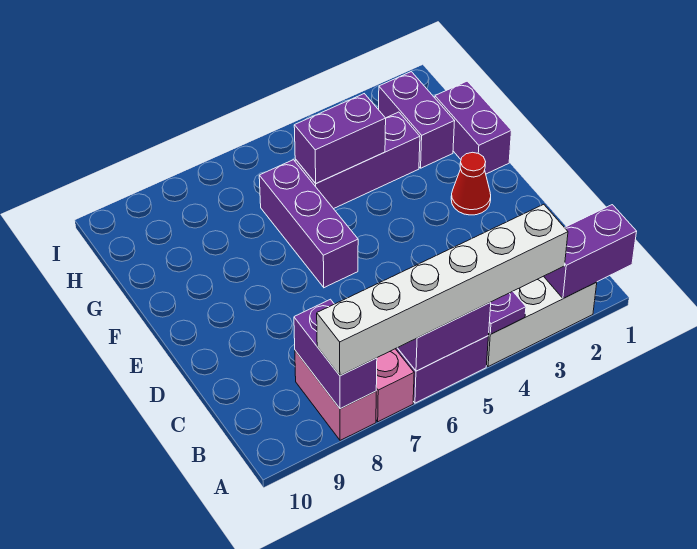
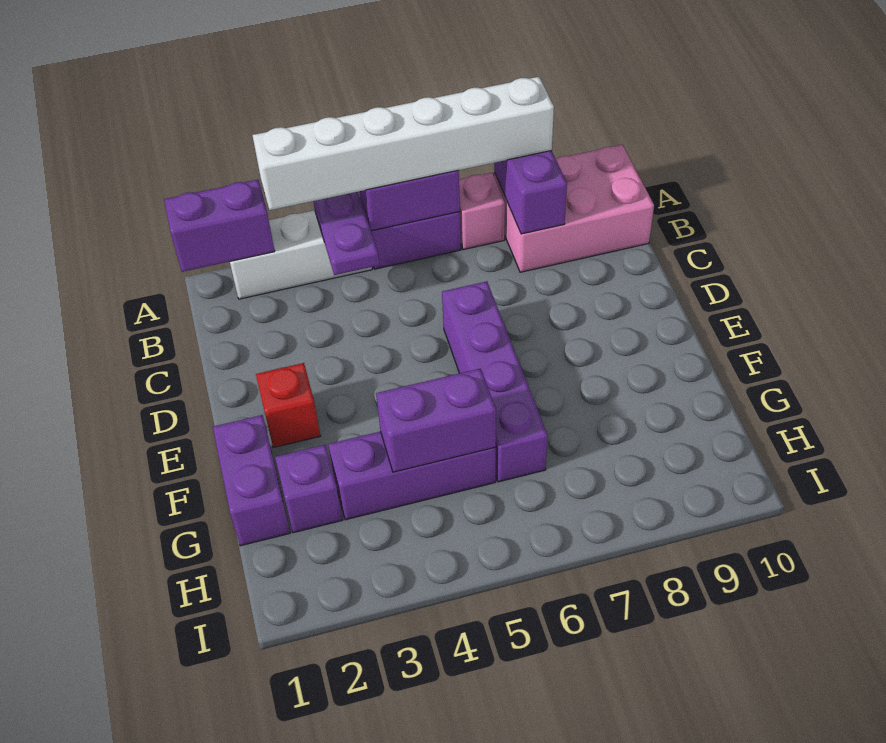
pink brick A8:B8 level 1 -> pink brick A8:B10 level 1
red cone E2 level 1 -> red brick E2 level 1
purple brick E6:G6 level 1 -> purple brick D6:G6 level 1
purple brick G2:H2 level 1 -> purple brick G2 level 1

